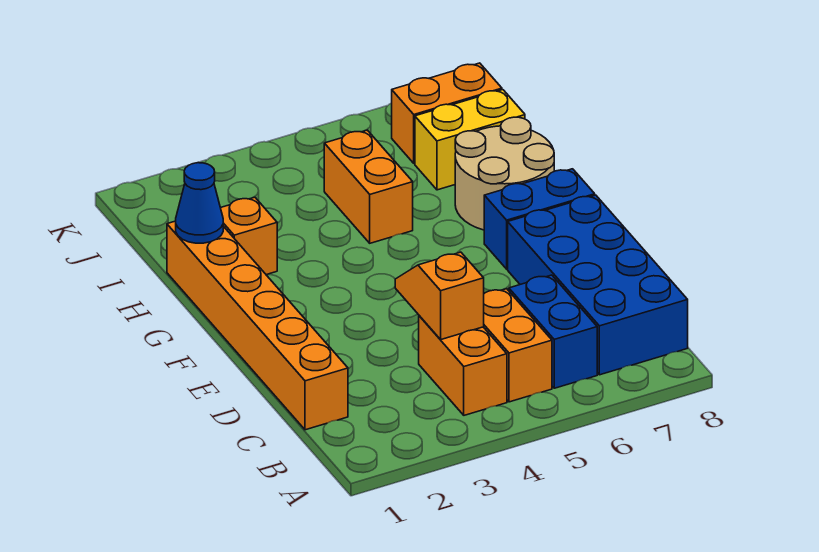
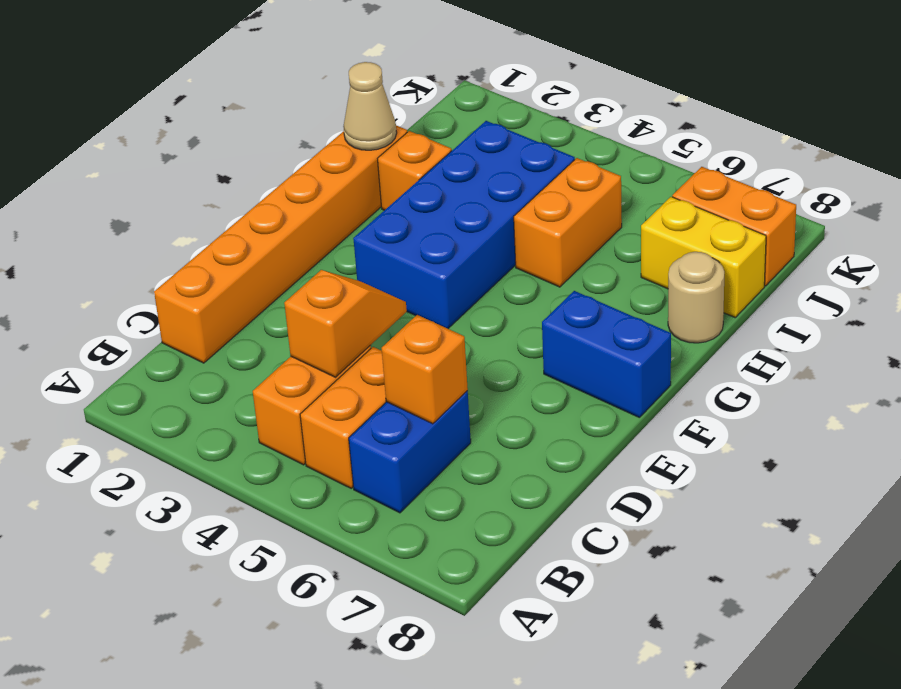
blue brick B7:E8 level 1 -> blue brick F3:I4 level 1
none -> orange brick C6 level 2
tan round brick G7:H8 level 1 -> tan round brick H8 level 1
blue cone H1 level 2 -> tan cone H1 level 2

